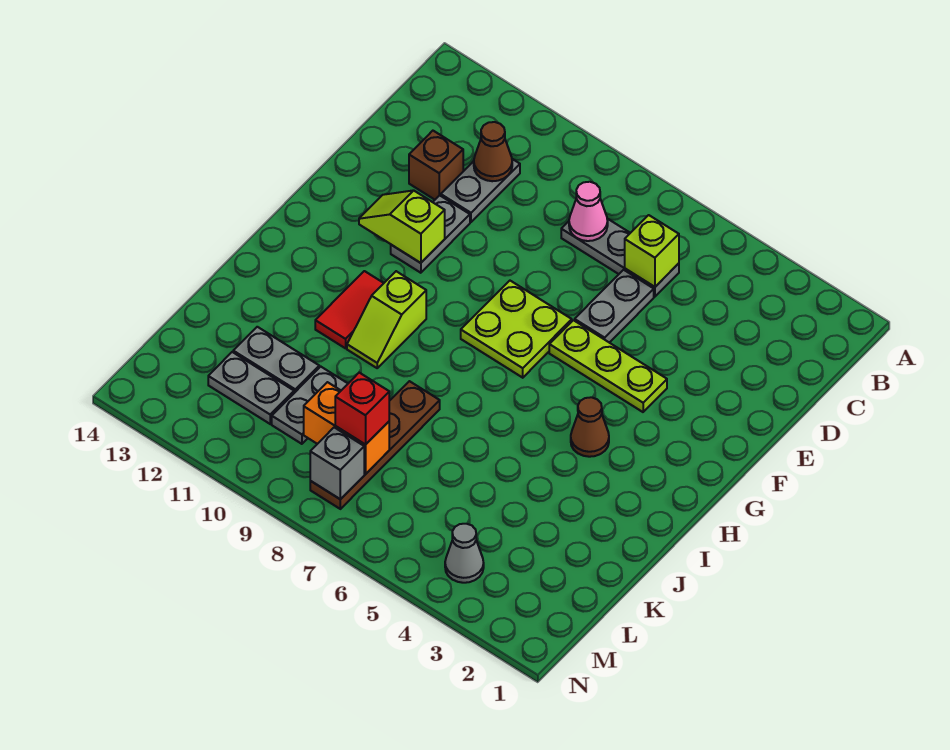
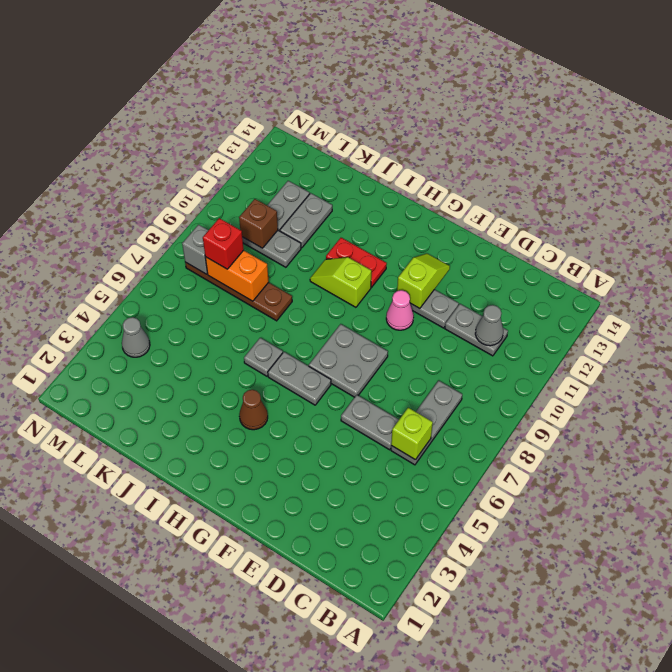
pink cone C8 level 2 -> pink cone F10 level 1
brown cone C11 level 2 -> grey cone C11 level 2
brown brick D12 level 1 -> brown brick L10 level 2
lime plate F4:F6 level 1 -> none
lime plate F7:G8 level 1 -> grey plate F7:G8 level 1
none -> grey plate G6:H6 level 1
red tile H11:I11 level 1 -> red plate H11:I11 level 1
none -> grey plate I6 level 1
orange brick L8:L9 level 2 -> orange brick K8:L8 level 2

